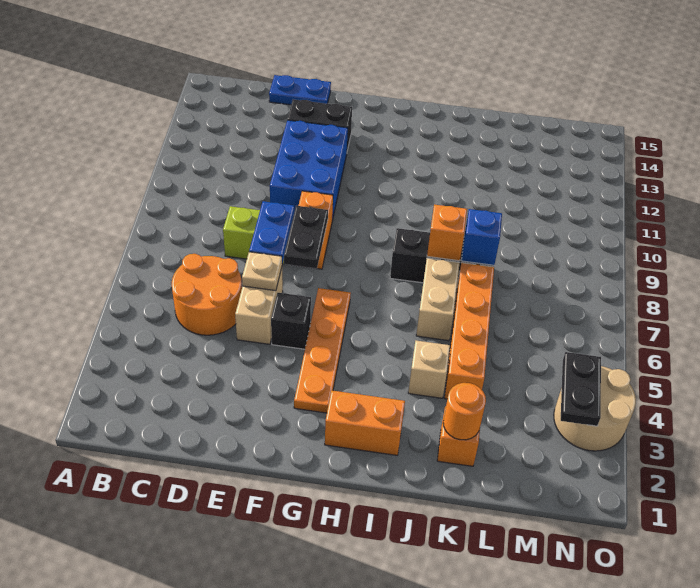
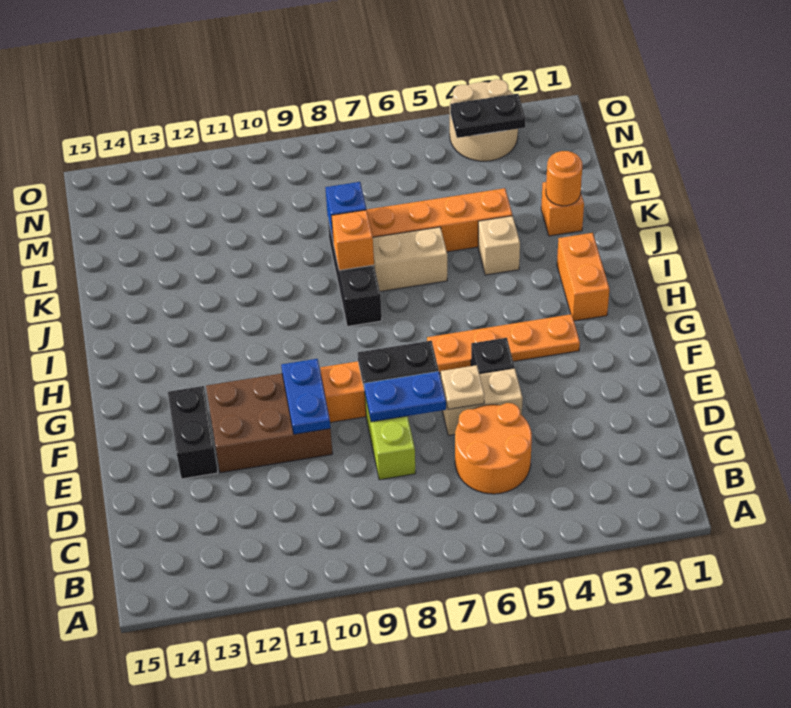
blue plate D15:E15 level 1 -> blue plate E10:F10 level 2
blue brick E10:F12 level 1 -> brown brick E10:F12 level 1

